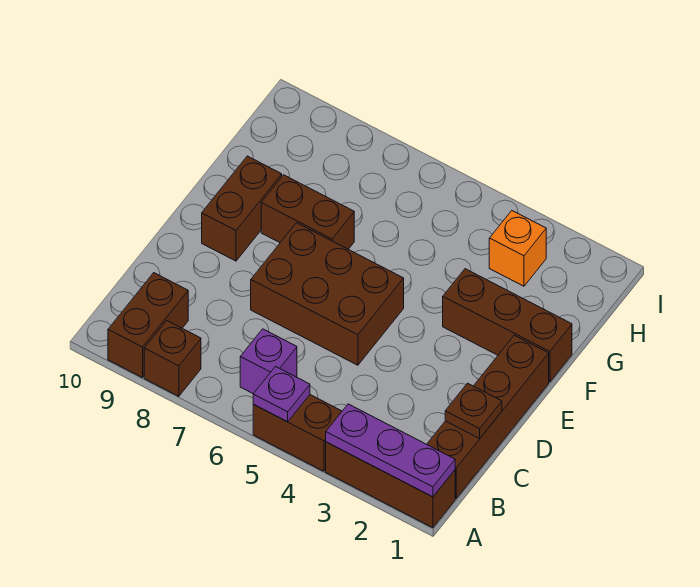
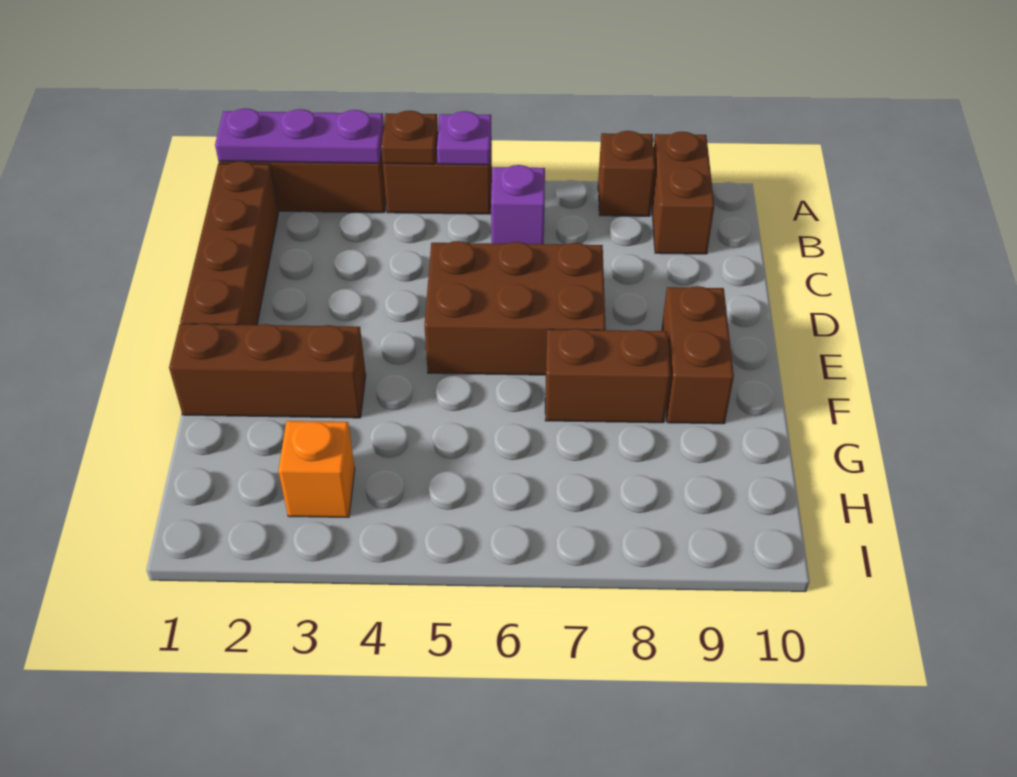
brown plate C1 level 2 -> brown plate A4 level 2

